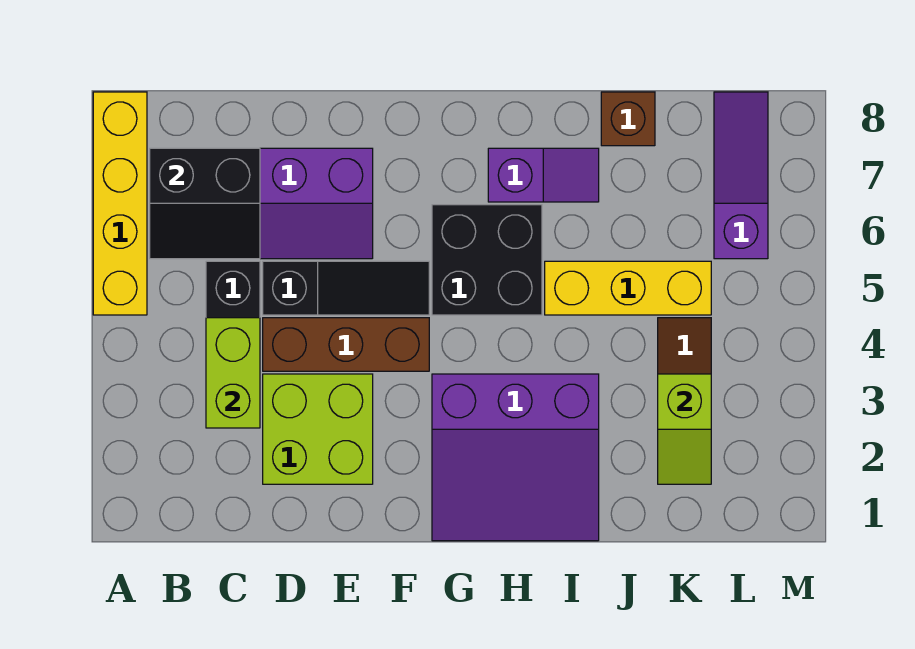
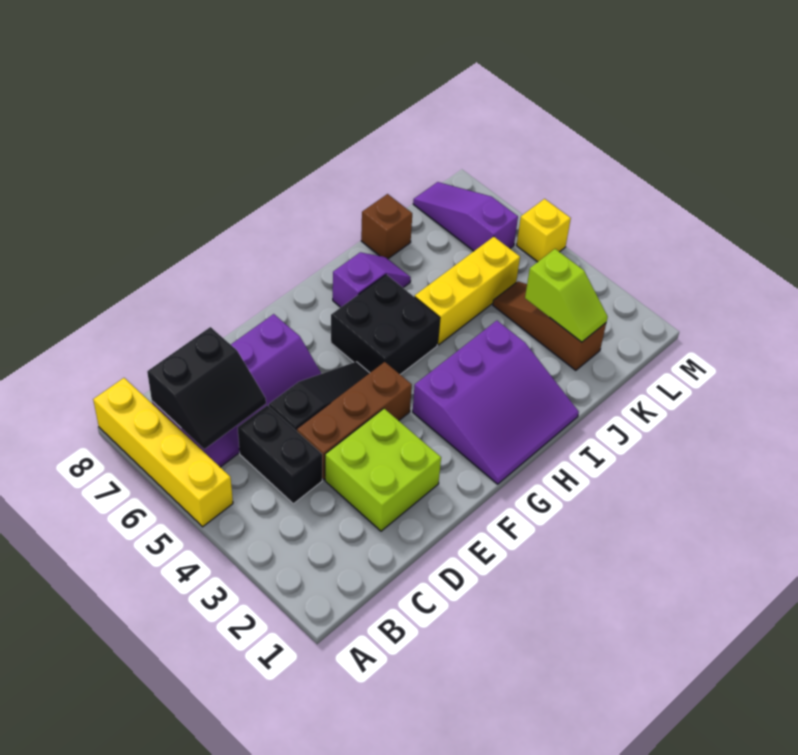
lime brick C3:C4 level 2 -> none
none -> yellow brick M5 level 1

